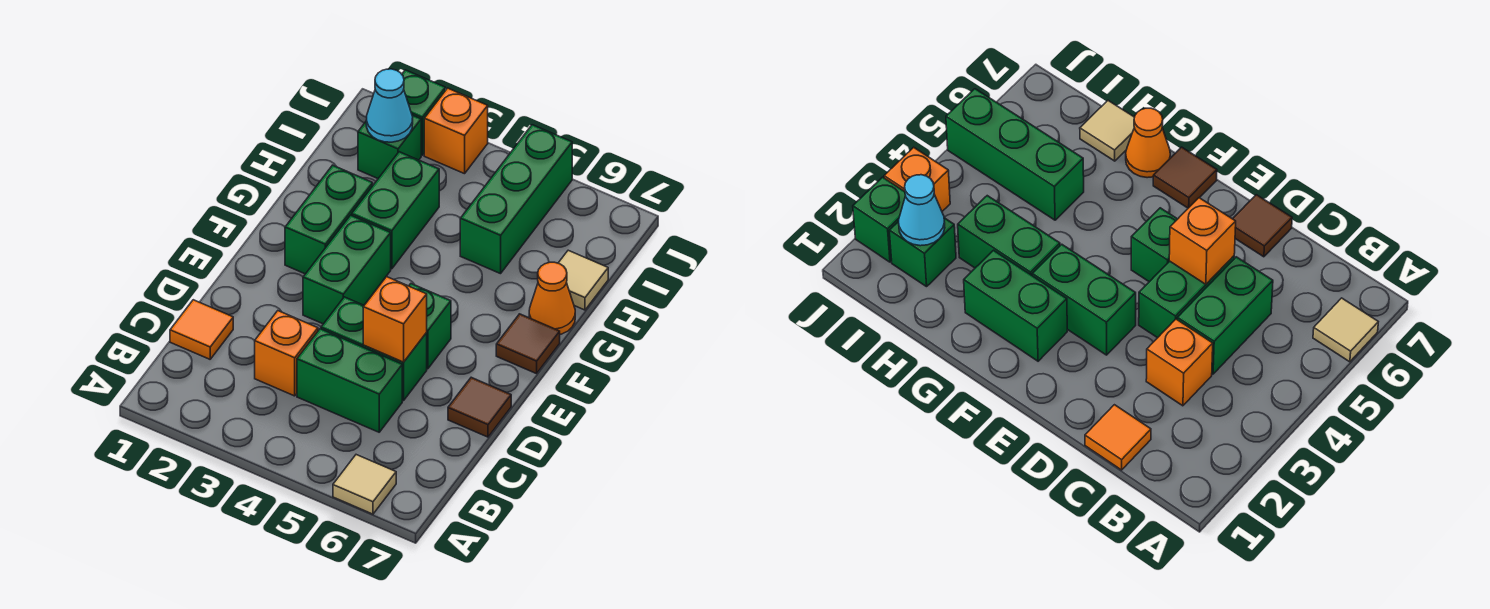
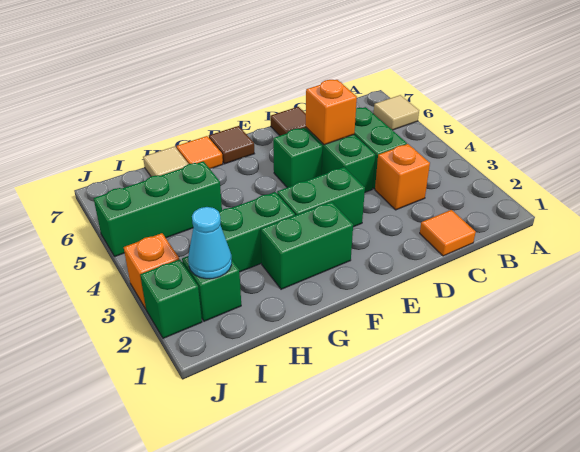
orange cone G7 level 1 -> orange tile G7 level 1

